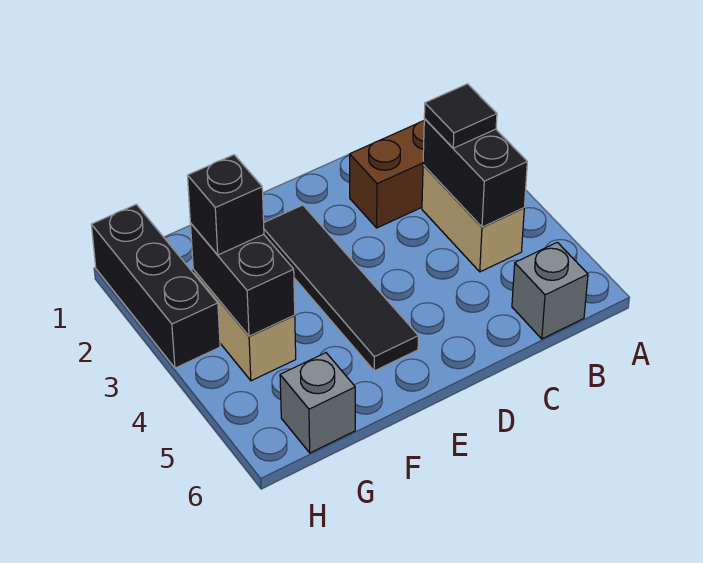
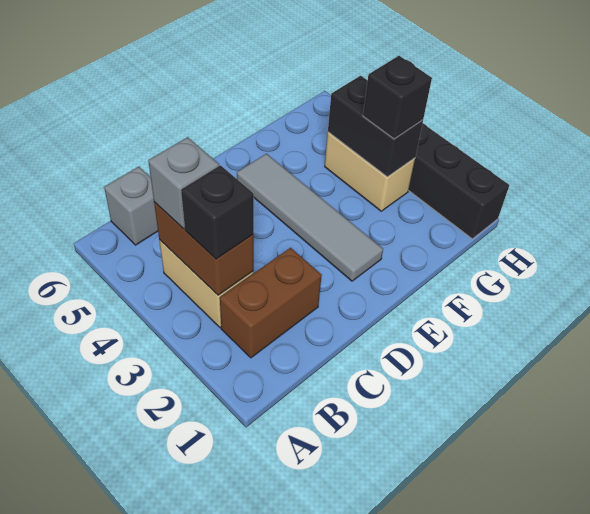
black brick B3:B4 level 2 -> brown brick B3:B4 level 2
black tile B3 level 3 -> black brick B3 level 3
black tile E2:E5 level 1 -> grey tile E2:E5 level 1
grey brick G6 level 1 -> grey brick B4 level 3

